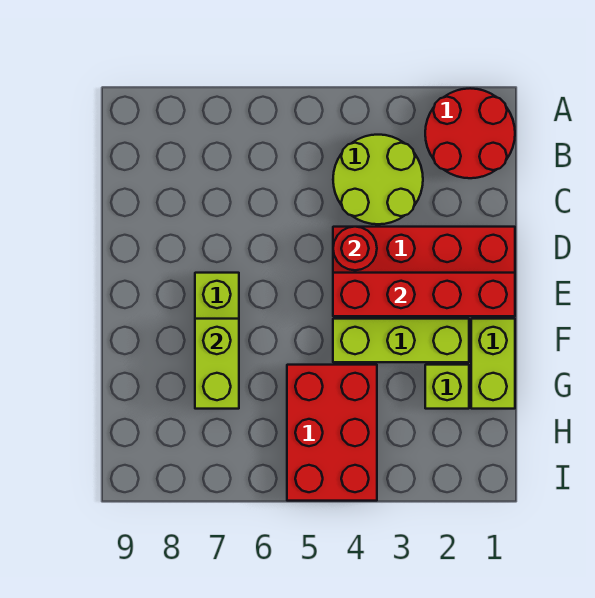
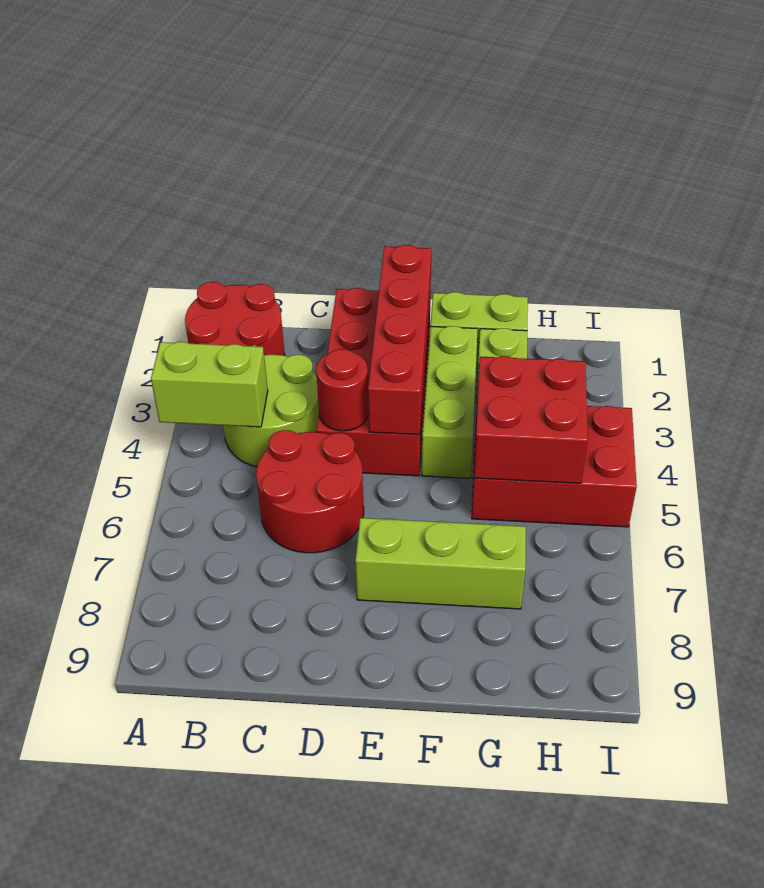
none -> red round brick C5:D6 level 1
lime brick F7:G7 level 2 -> lime brick A4:B4 level 2
none -> red brick G4:H5 level 2

